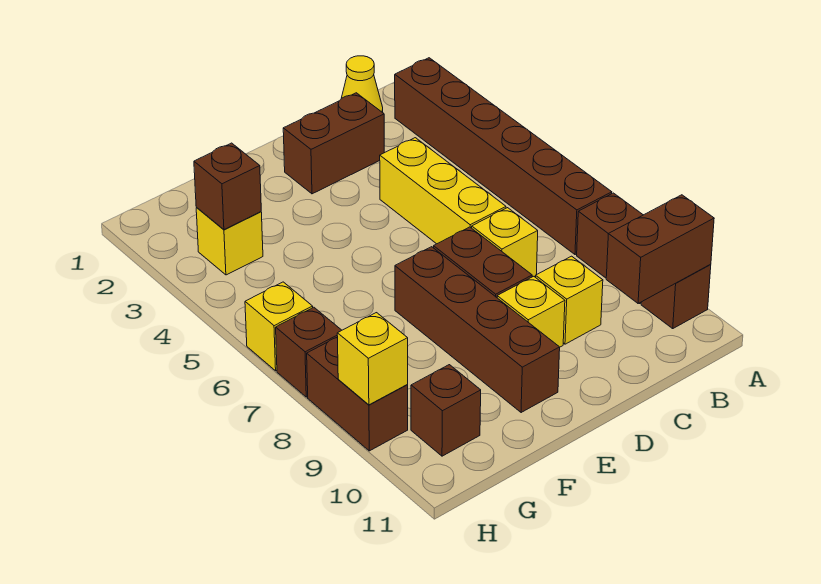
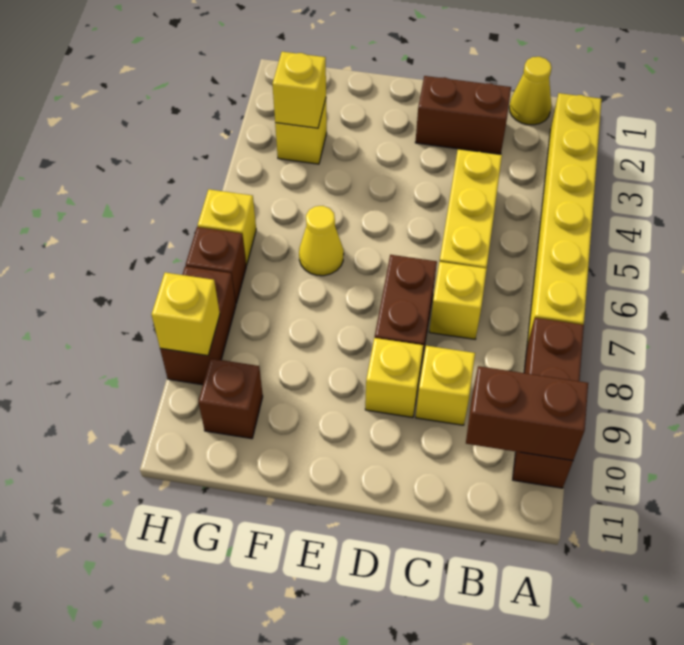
brown brick A2:A7 level 1 -> yellow brick A2:A7 level 1
brown brick E7:E10 level 1 -> none
none -> yellow cone F6 level 1
brown brick G3 level 2 -> yellow brick G3 level 2

